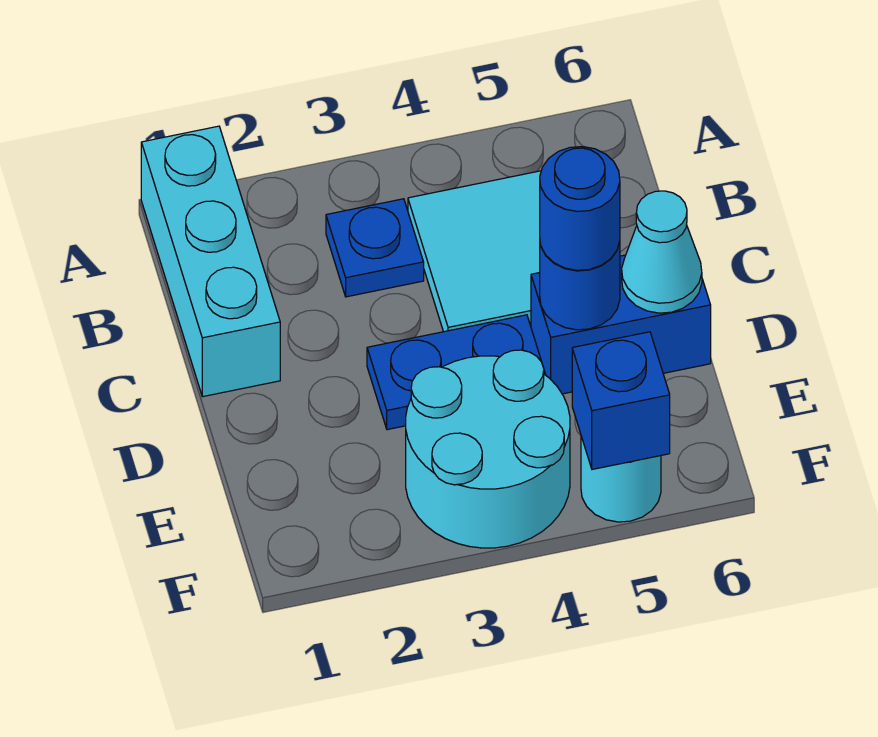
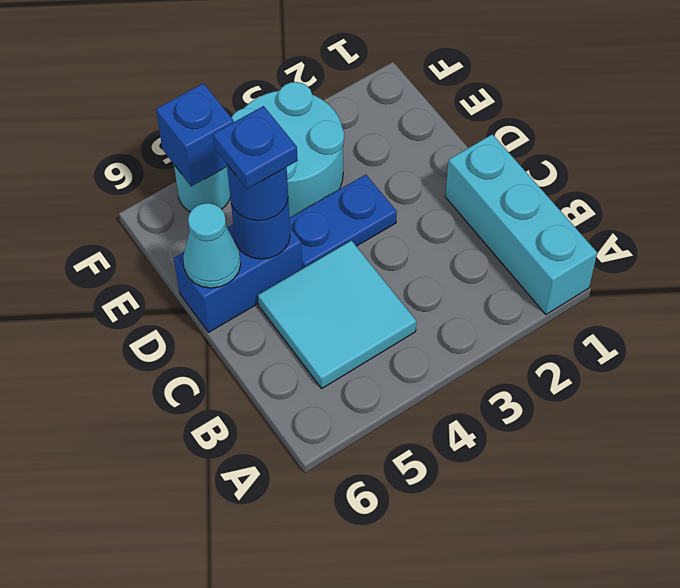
blue plate B3 level 1 -> blue plate D5 level 4

